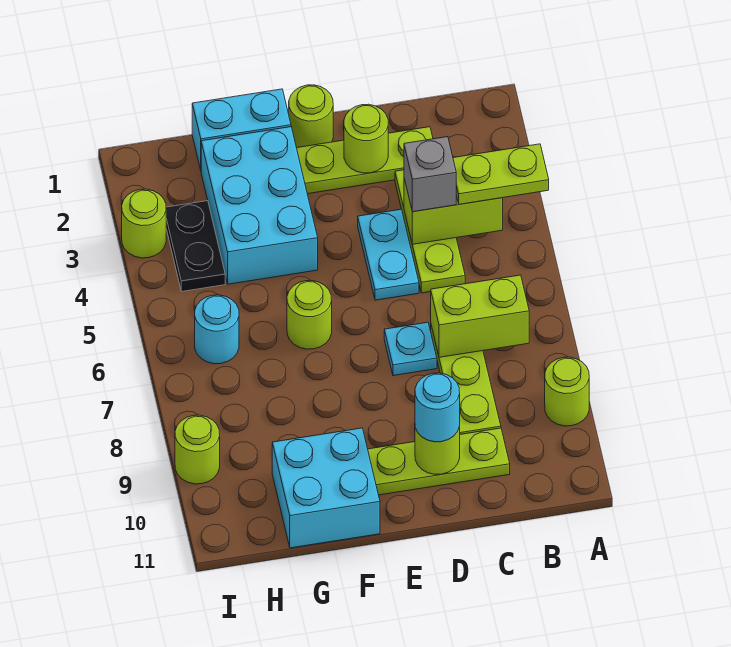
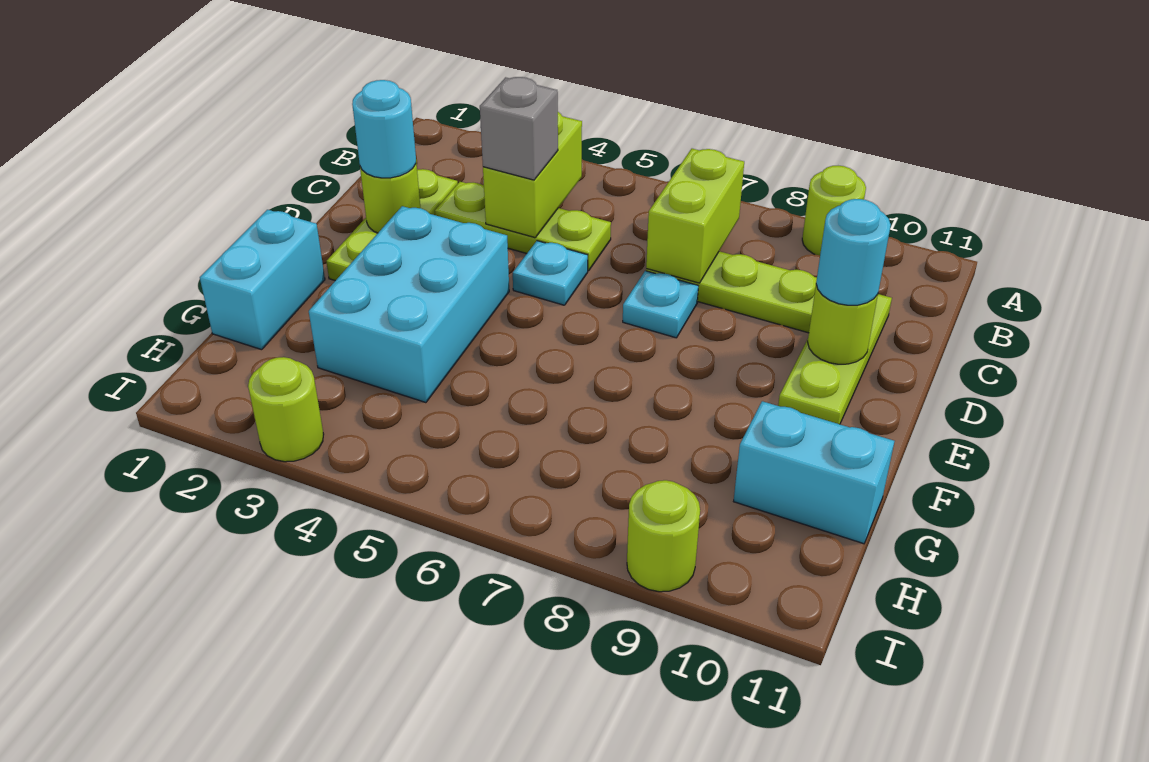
lime plate A4:B4 level 3 -> none
cyan plate D4:D5 level 1 -> cyan plate D5 level 1
lime round brick E1 level 1 -> none
cyan brick F2:G4 level 1 -> cyan brick E3:G4 level 1
lime round brick F6 level 1 -> none
cyan brick F10:G11 level 1 -> cyan brick G10:G11 level 1
black plate H3:H4 level 1 -> none
cyan round brick H6 level 1 -> cyan round brick D2 level 3

